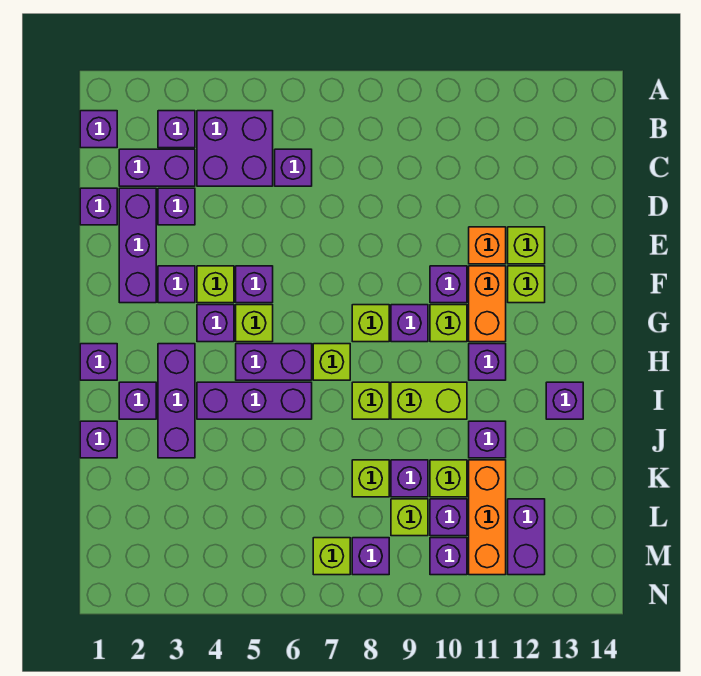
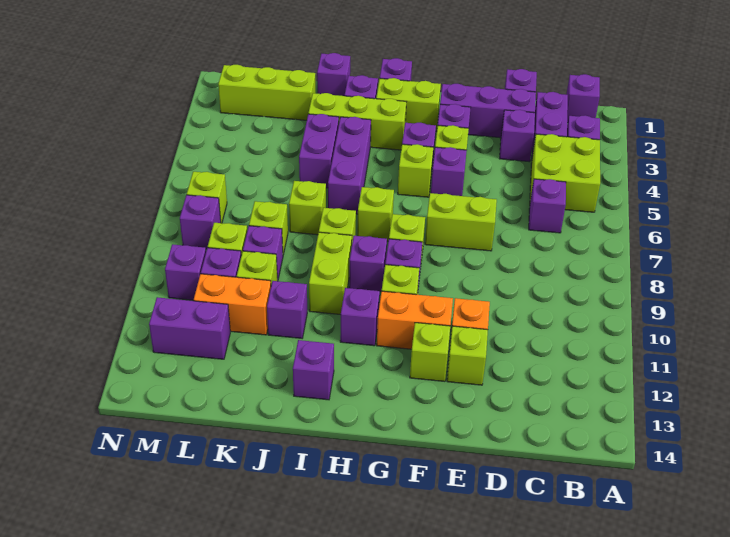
purple brick B4:C5 level 1 -> lime brick B4:C5 level 1
none -> lime brick E7:F7 level 1
purple brick F10 level 1 -> purple brick H9 level 1
none -> lime brick G2:H2 level 1
purple brick H3:J3 level 1 -> lime brick H3:J3 level 1
purple brick H5:H6 level 1 -> purple brick J4:J5 level 1
none -> lime brick J7 level 1
none -> lime brick K2:M2 level 1
orange brick K11:M11 level 1 -> orange brick K11:L11 level 1

